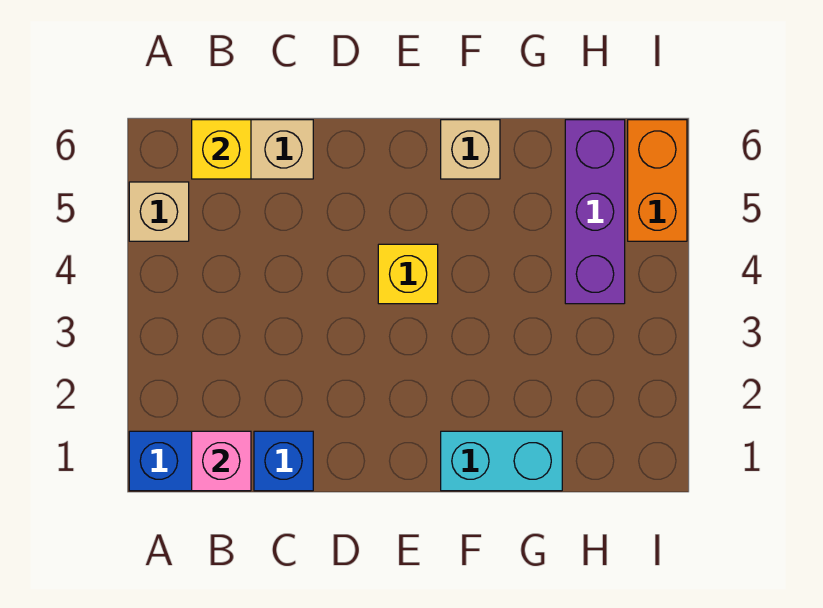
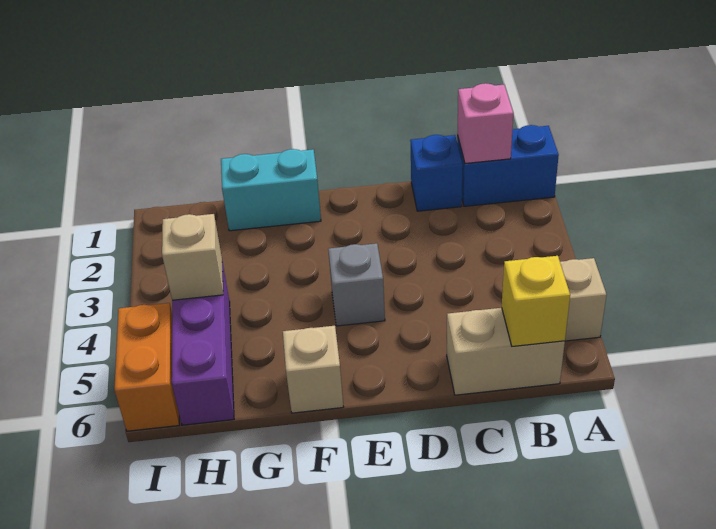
yellow brick E4 level 1 -> grey brick E4 level 1
none -> tan brick H4 level 2

